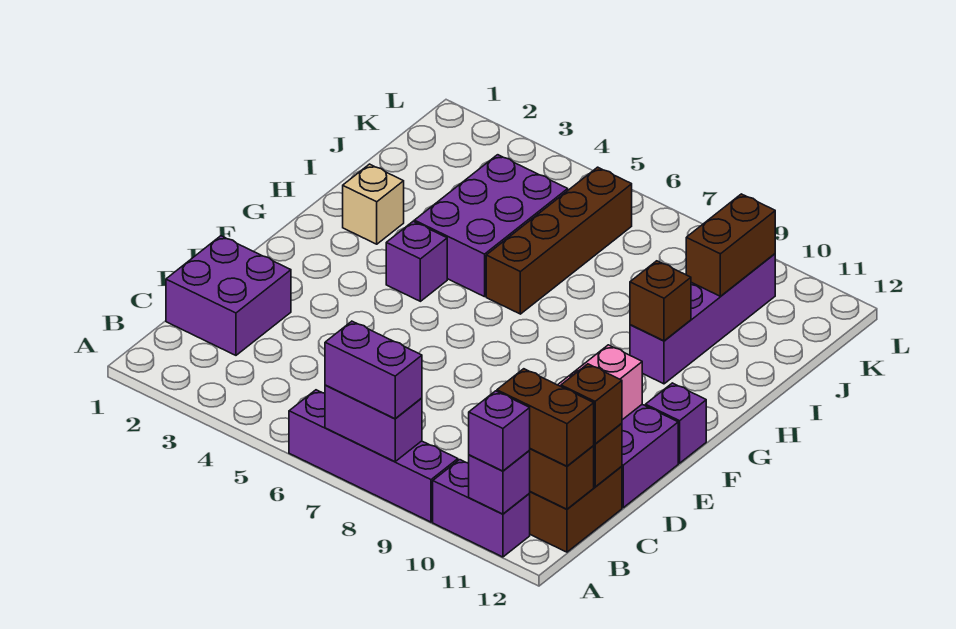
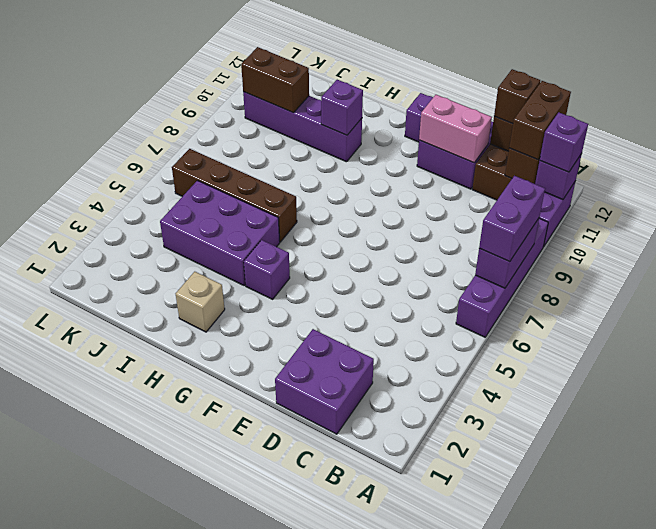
brown brick H10 level 2 -> purple brick H10 level 2

